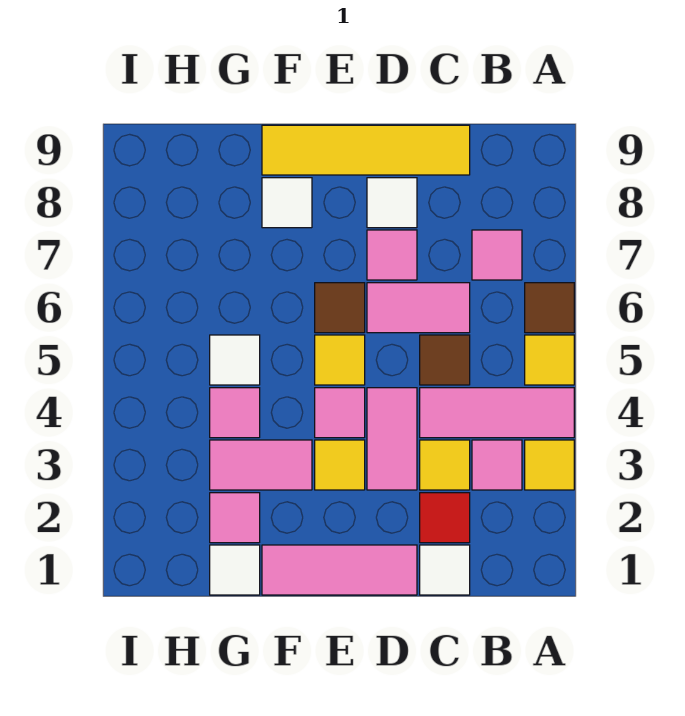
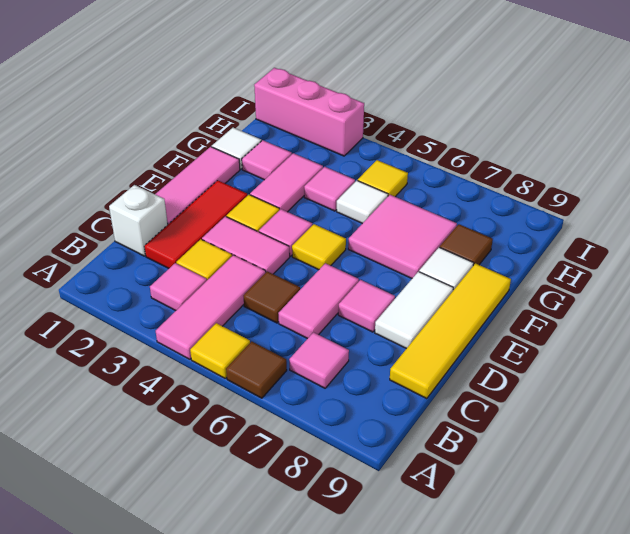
yellow tile A3 level 1 -> yellow tile H5 level 1
white tile C1 level 1 -> white brick C1 level 1
red tile C2 level 1 -> red tile C2:E2 level 1
white tile D8 level 1 -> white tile D8:E8 level 1
brown tile E6 level 1 -> brown tile G8 level 1
none -> pink tile F6:G7 level 1
none -> pink brick I1:I3 level 1

